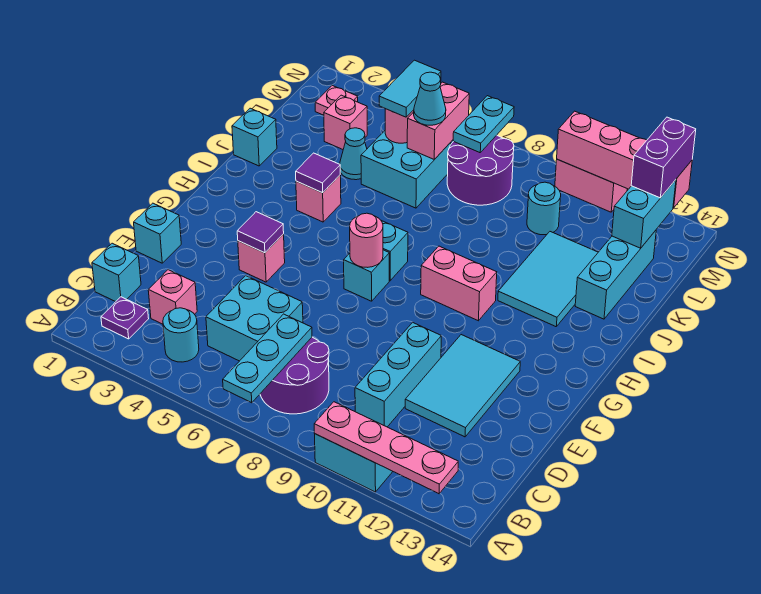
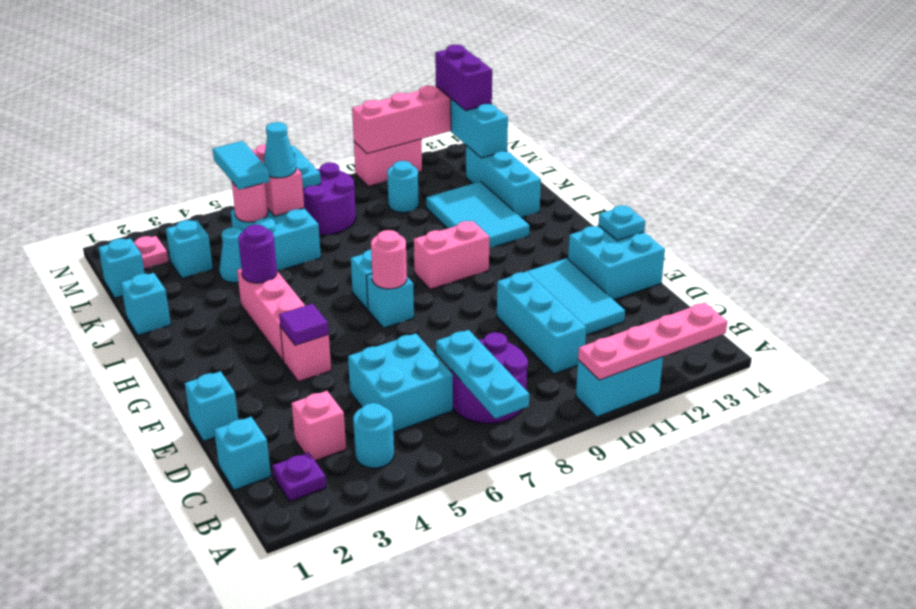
none -> cyan brick E13:F14 level 1
none -> cyan plate F14 level 2
pink brick I4 level 1 -> pink brick G4:I4 level 1
purple tile I4 level 2 -> purple round brick I4 level 2
none -> cyan brick L1 level 1
pink brick L3 level 1 -> cyan brick L3 level 1

